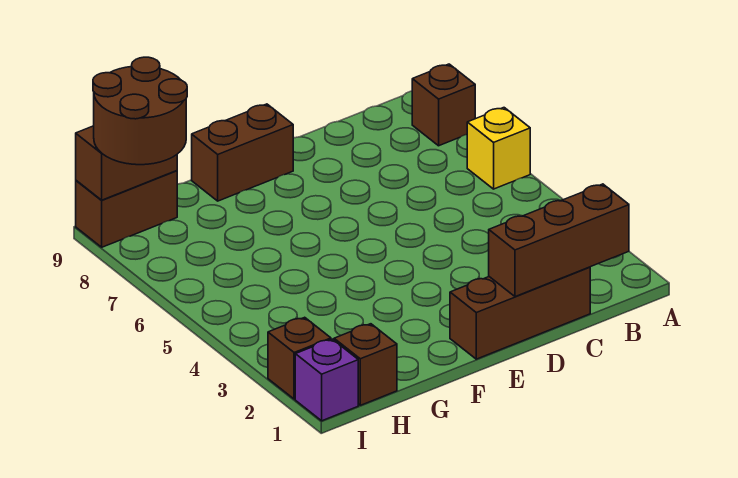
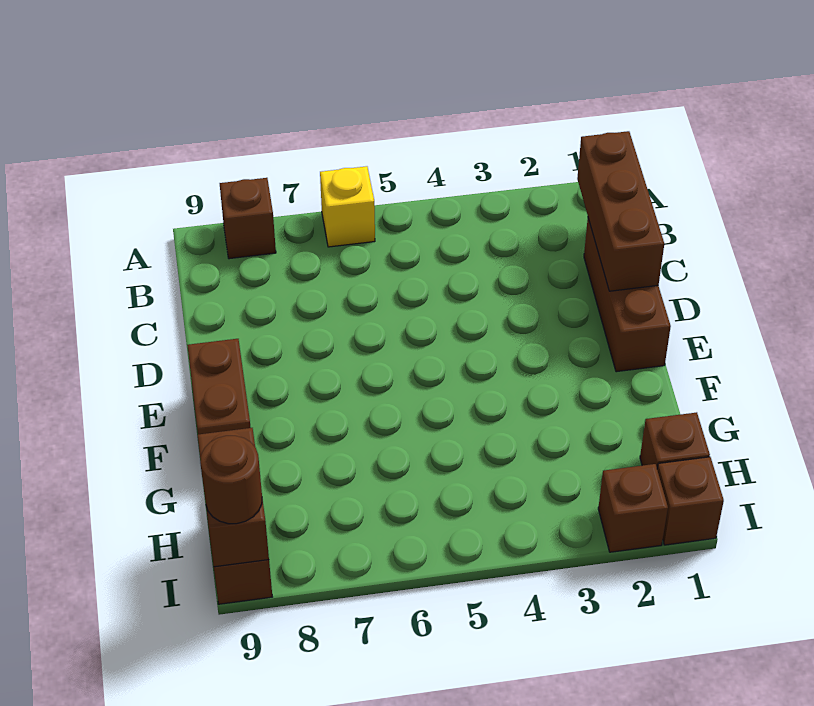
brown round brick H8:I9 level 3 -> brown round brick I9 level 3
purple brick I1 level 1 -> brown brick I1 level 1

